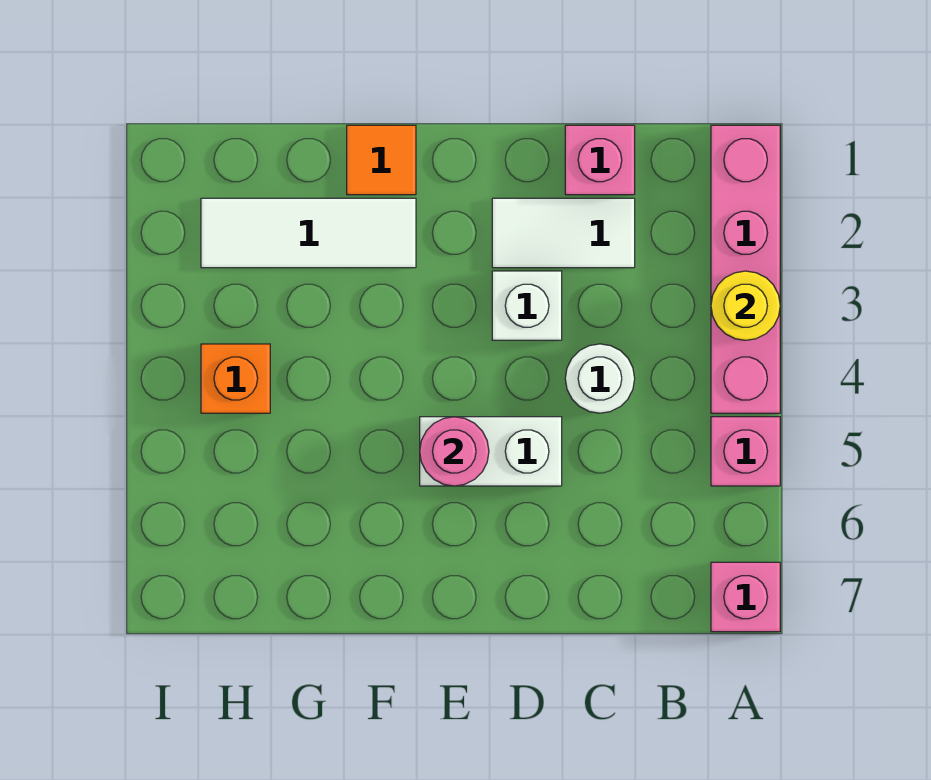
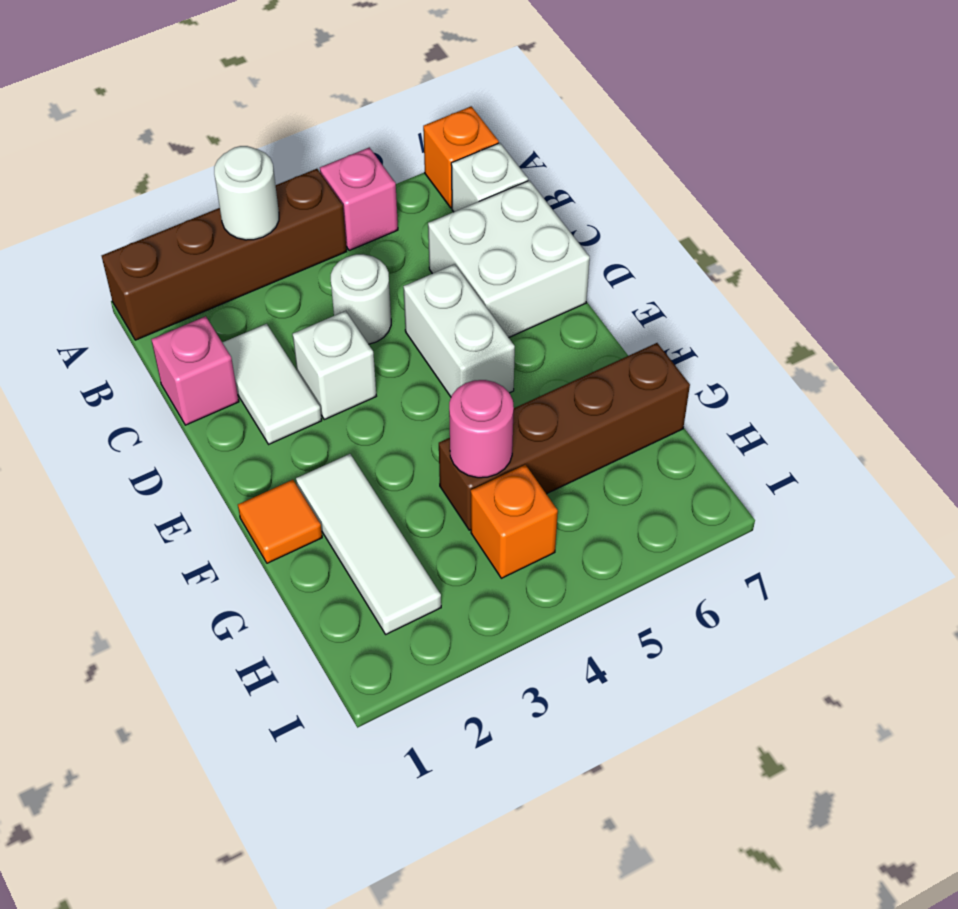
pink brick A1:A4 level 1 -> brown brick A1:A4 level 1
yellow round brick A3 level 2 -> white round brick A3 level 2
pink brick A7 level 1 -> orange brick A7 level 1
none -> white brick B7 level 1
none -> white brick C6:D7 level 1
pink round brick E5 level 2 -> pink round brick G4 level 2
none -> brown brick G4:G7 level 1

